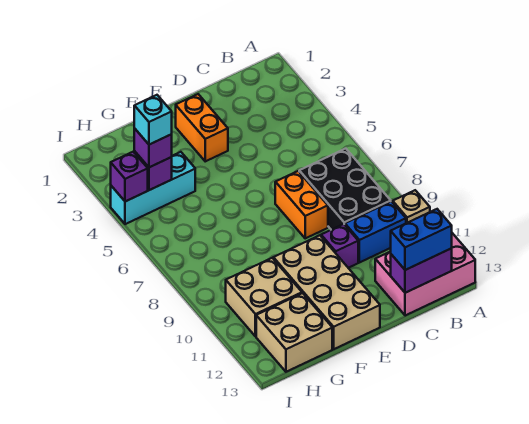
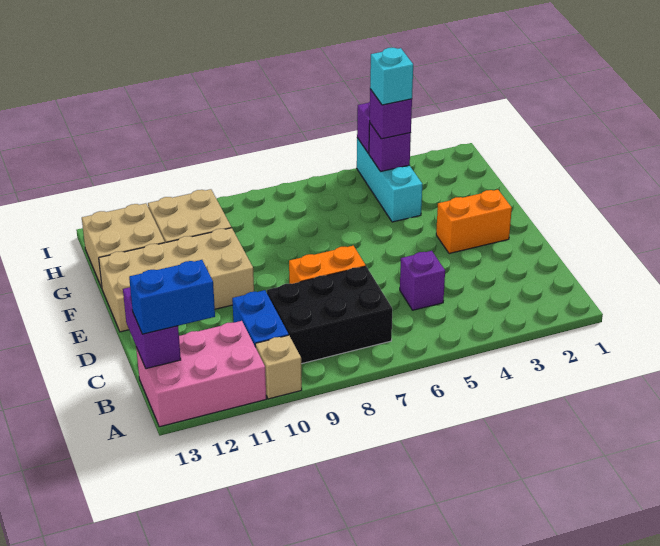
pink brick A12:C13 level 1 -> pink brick A11:B13 level 1
blue brick B13:C13 level 3 -> blue brick B12:B13 level 3
purple brick D10 level 1 -> purple brick C5 level 1

